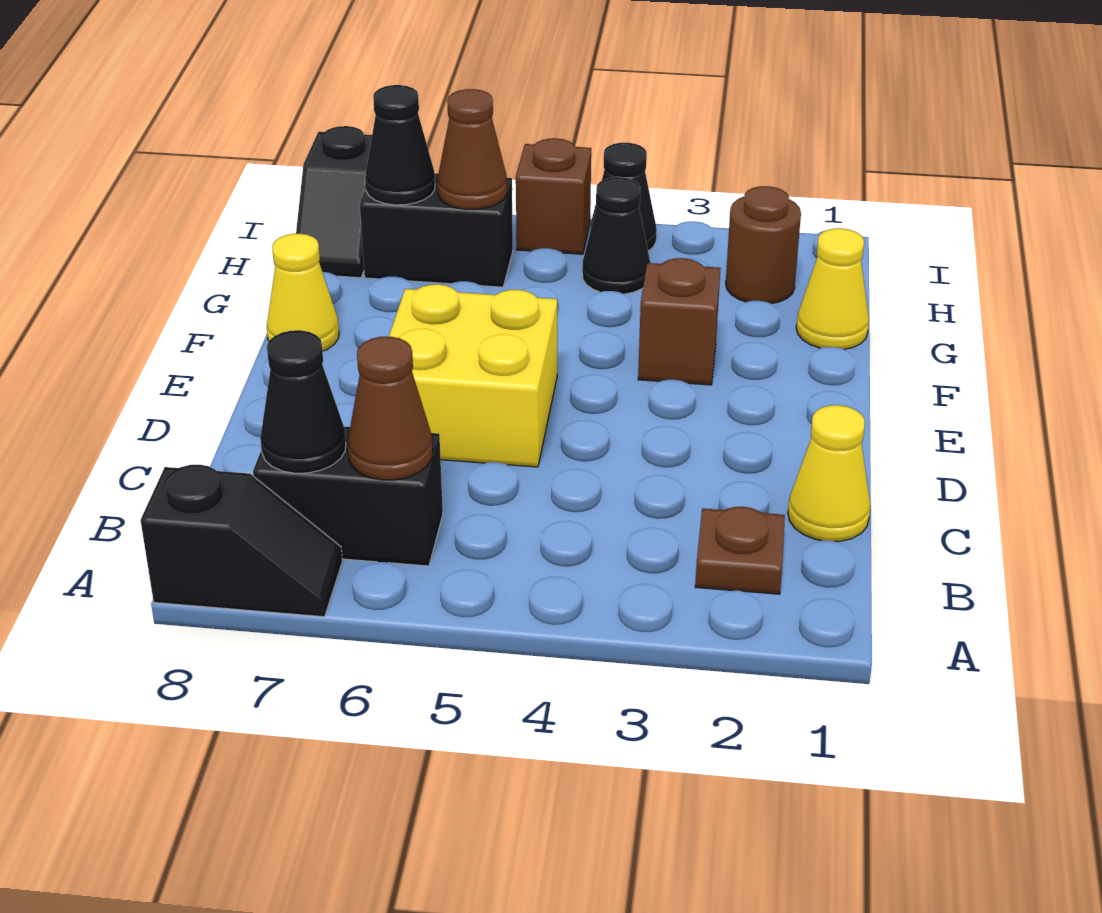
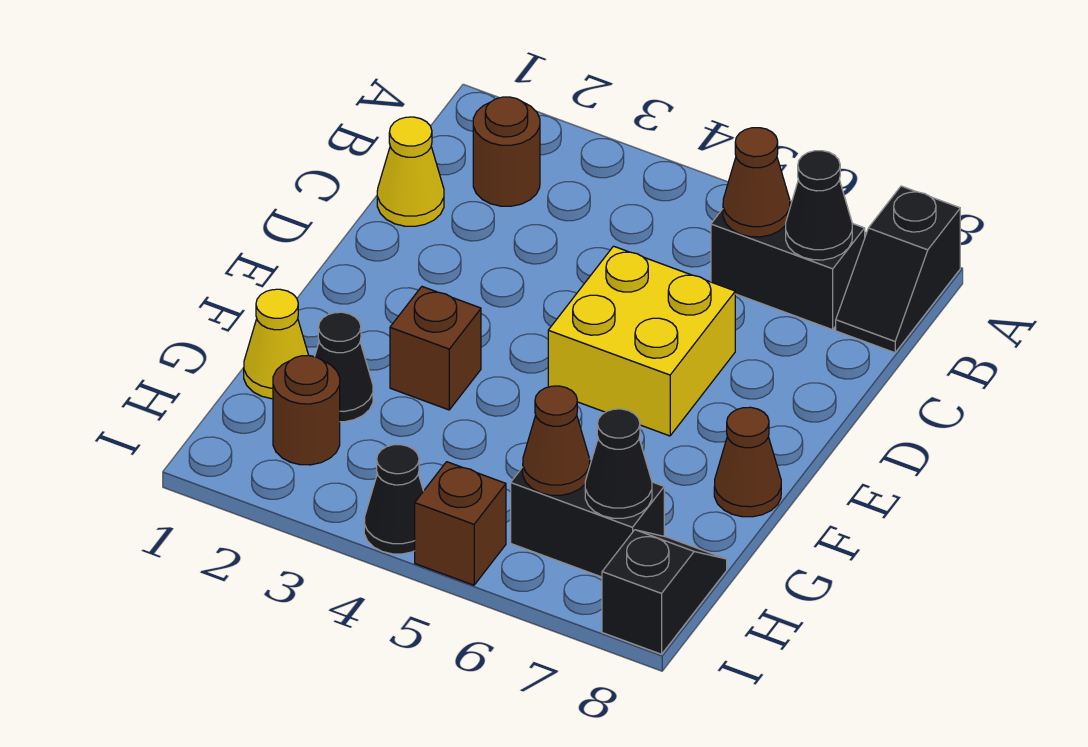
black slope A7:A8 level 1 top 8 -> black slope A8:B8 level 1 top A
brown plate B2 level 1 -> brown round brick B2 level 1
yellow cone F8 level 1 -> brown cone F8 level 1
black cone H4 level 1 -> black cone G2 level 1

